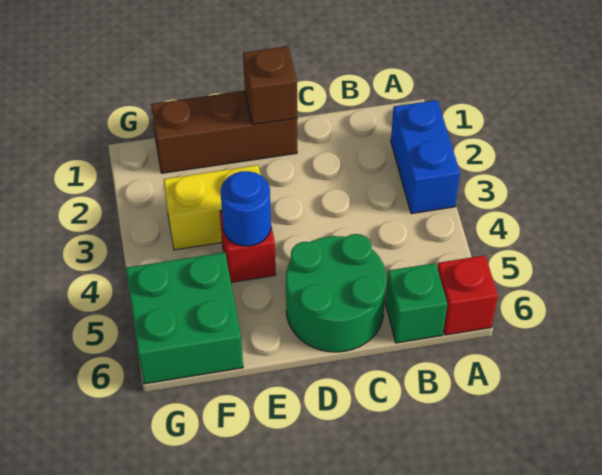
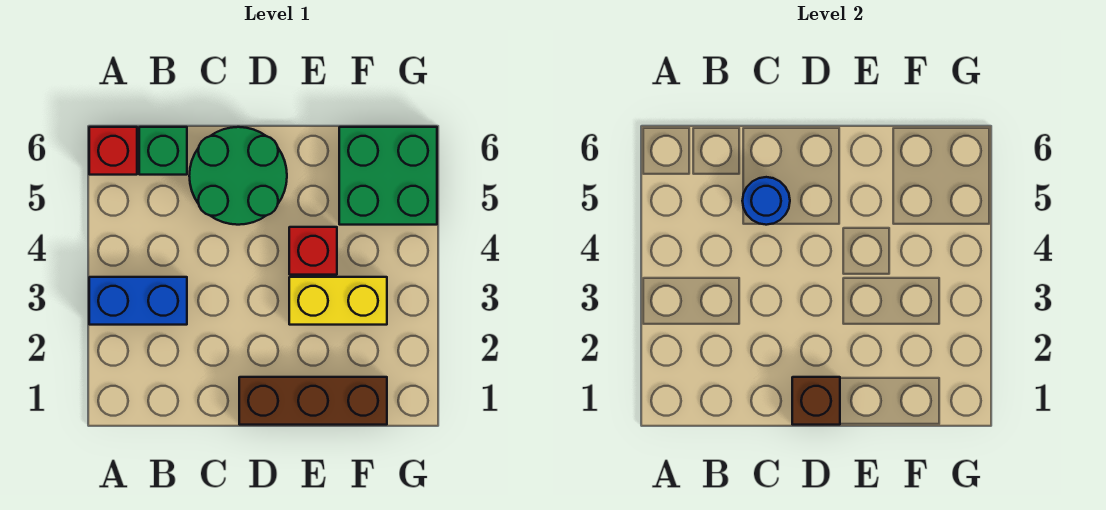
blue brick A2:A3 level 1 -> blue brick A3:B3 level 1
blue round brick E4 level 2 -> blue round brick C5 level 2

